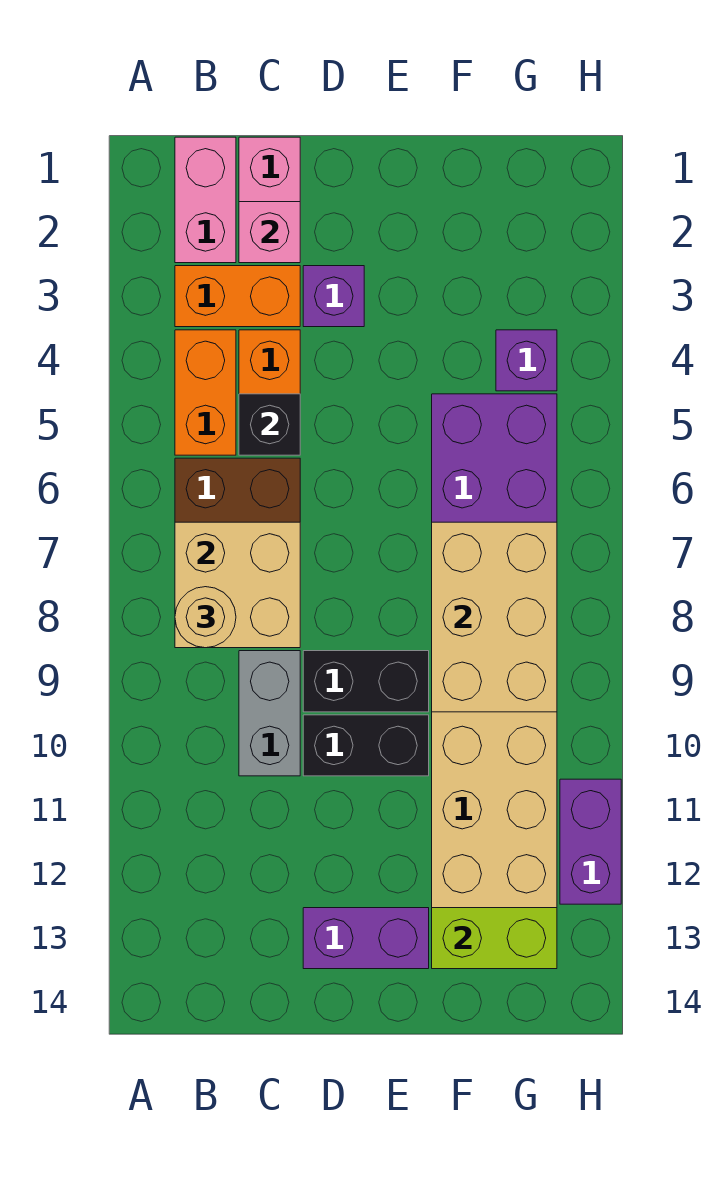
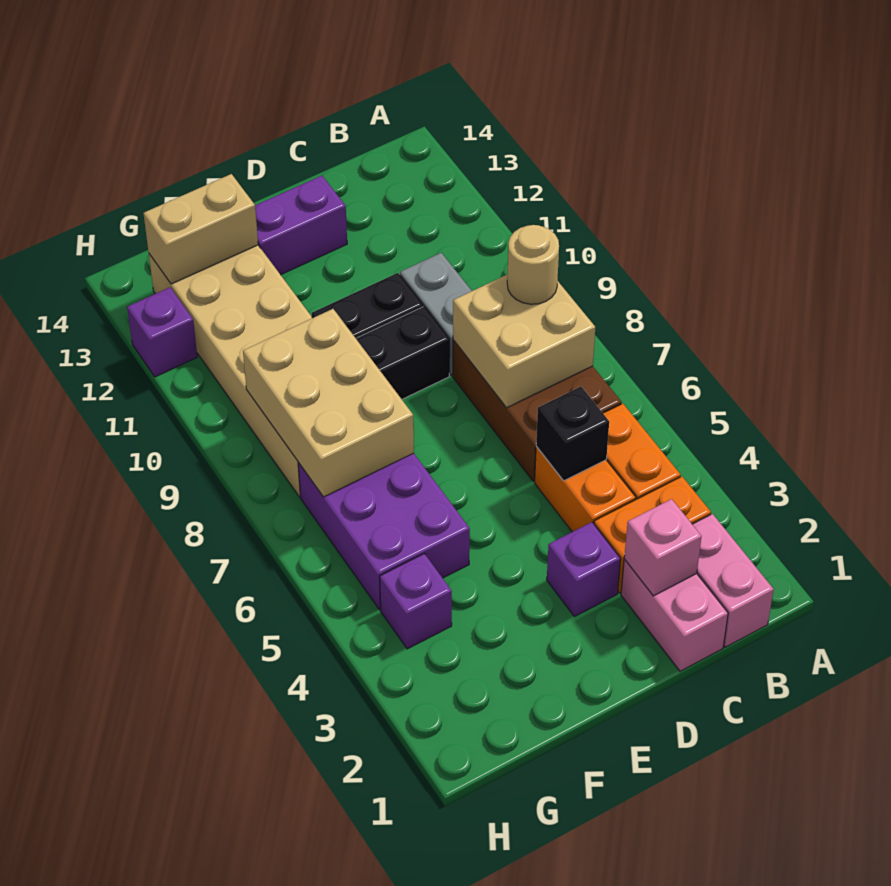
lime brick F13:G13 level 2 -> tan brick F13:G13 level 2
purple brick H11:H12 level 1 -> purple brick H12 level 1

